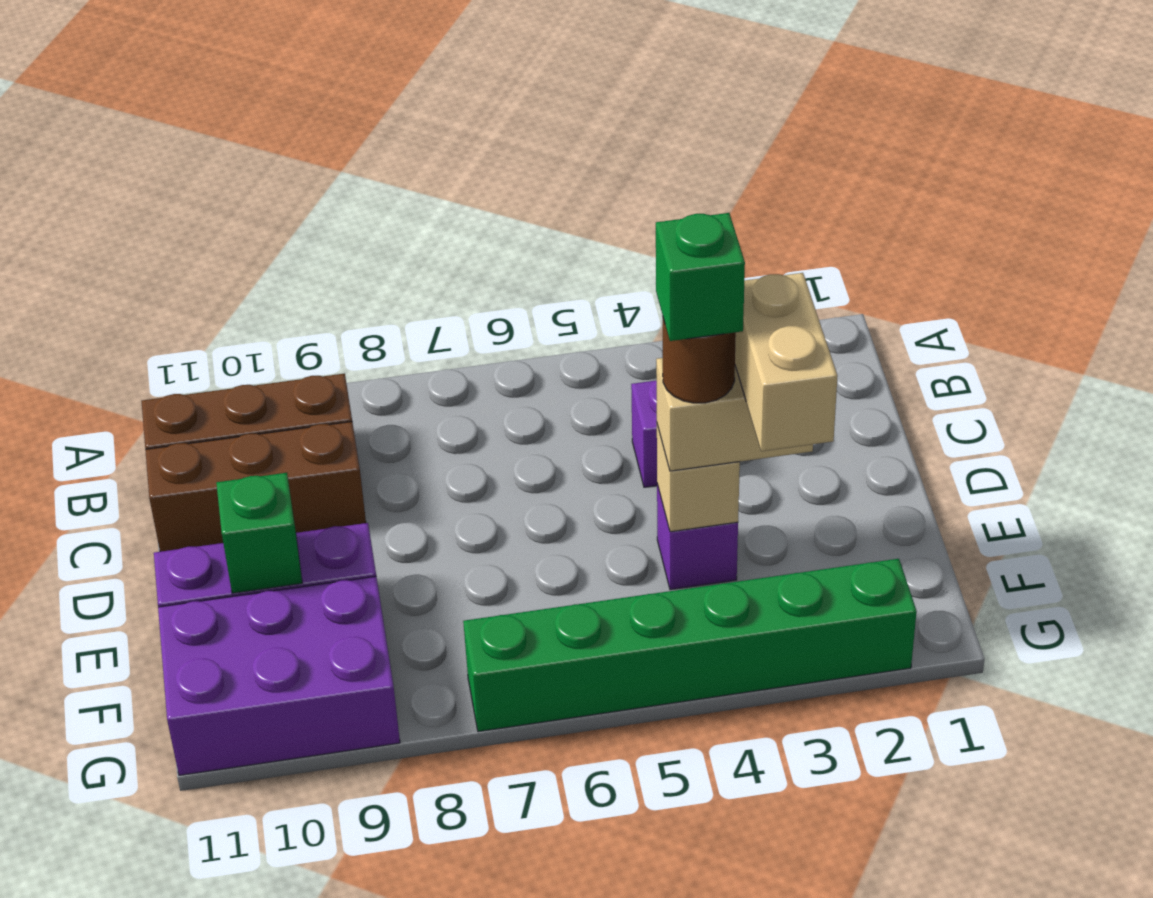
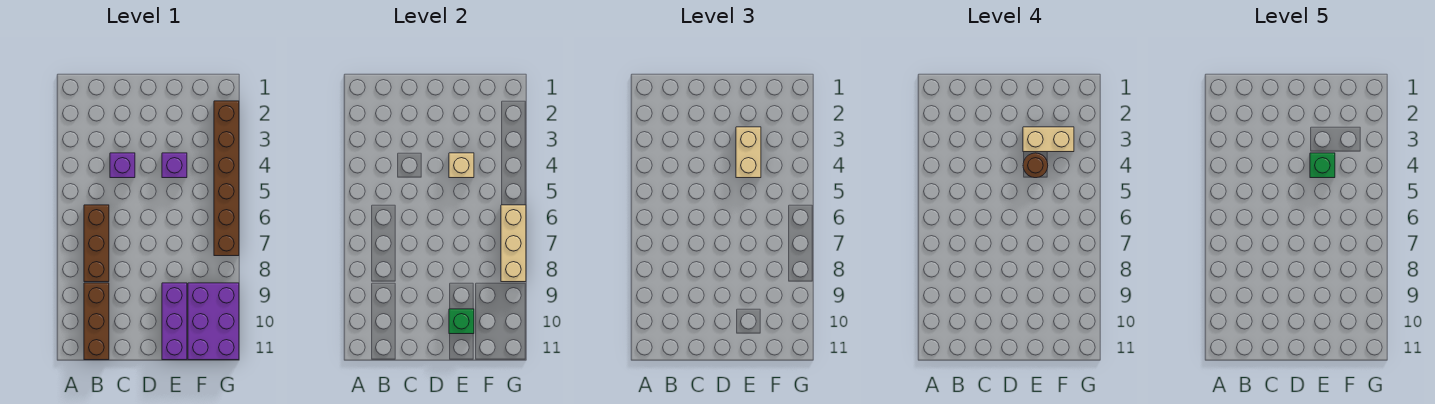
brown brick C9:C11 level 1 -> brown brick B6:B8 level 1
green brick G2:G7 level 1 -> brown brick G2:G7 level 1
none -> tan brick G6:G8 level 2

